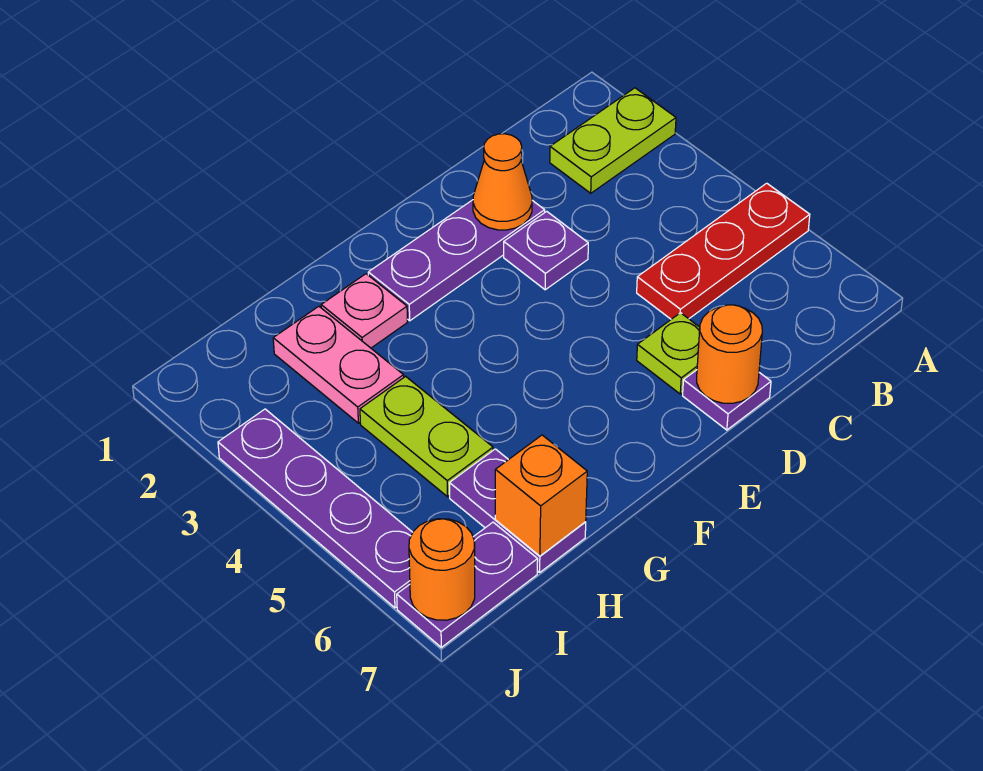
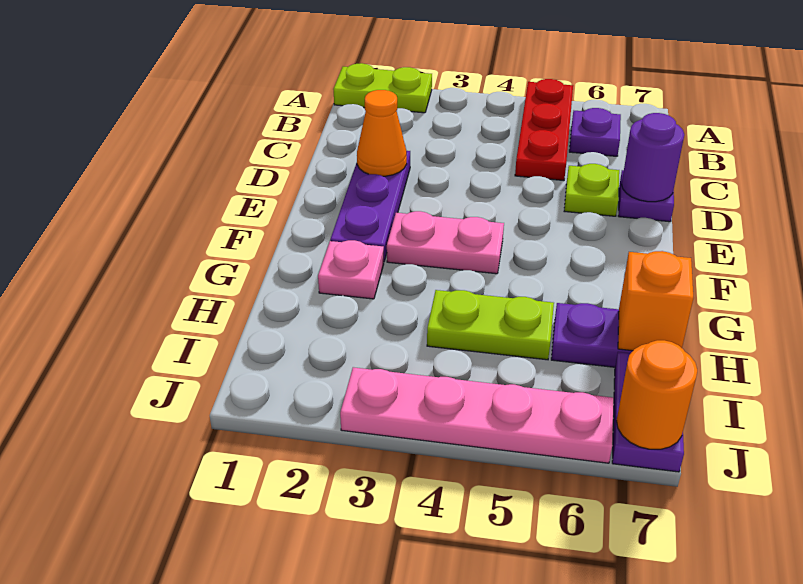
lime plate A2:B2 level 1 -> lime plate A1:A2 level 1
purple plate D3 level 1 -> purple plate B6 level 1
orange round brick D7 level 2 -> purple round brick D7 level 2
pink plate H2:H3 level 1 -> pink plate F3:F4 level 1
purple plate J3:J6 level 1 -> pink plate J3:J6 level 1

